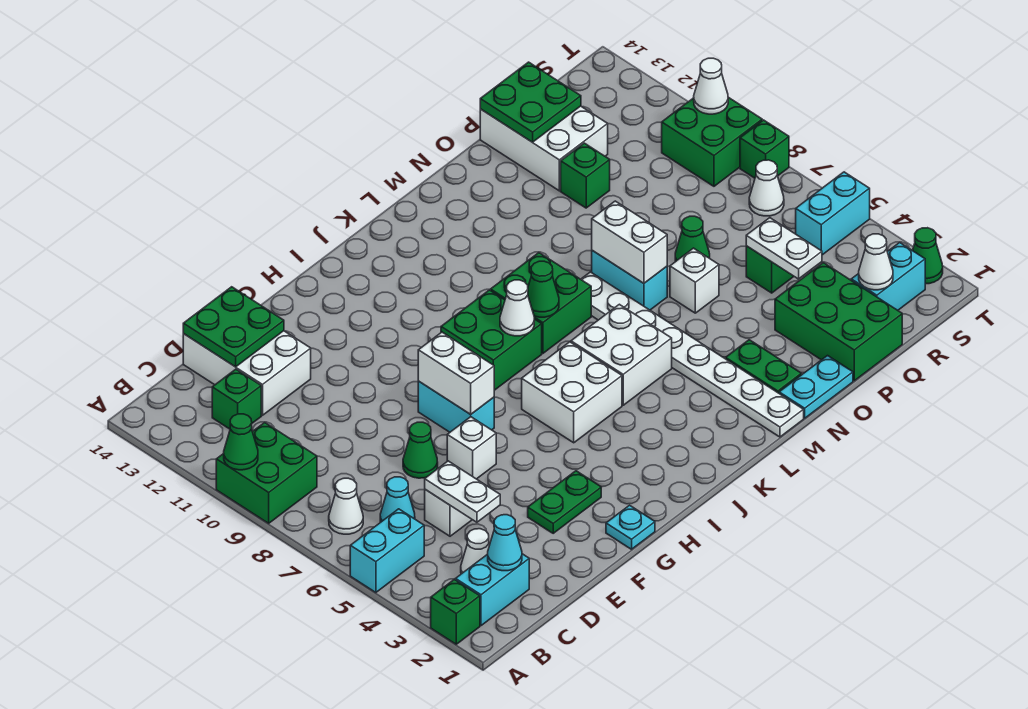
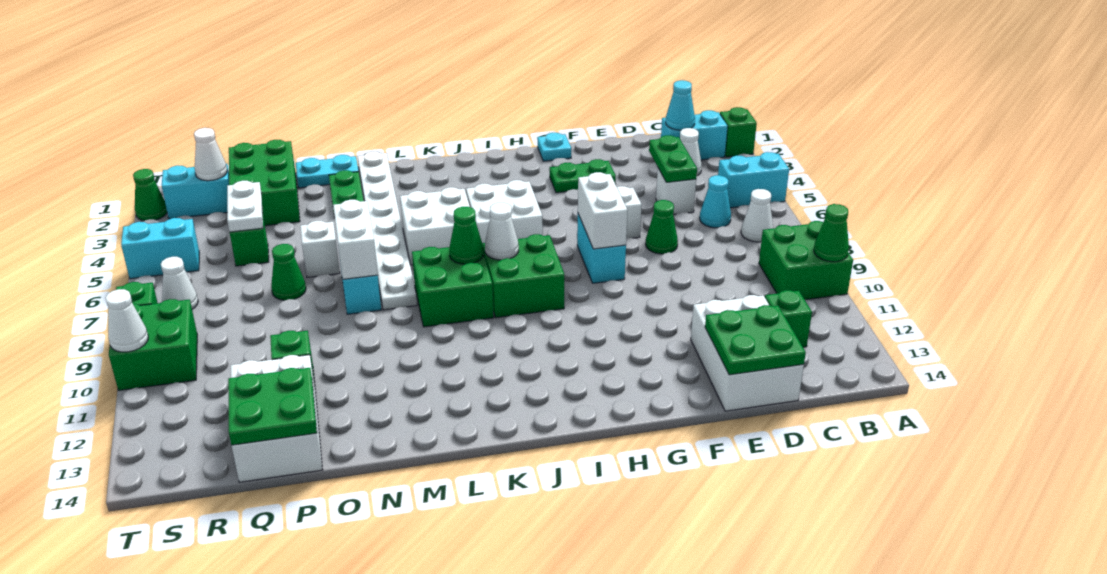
white plate D4:D5 level 2 -> green plate D4:D5 level 2

